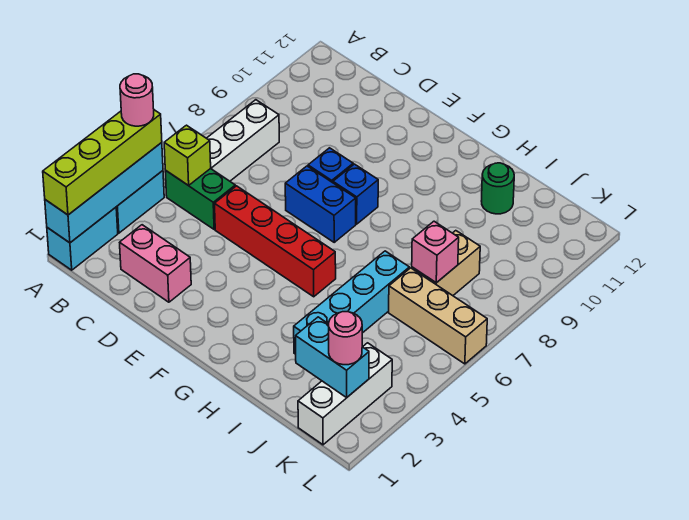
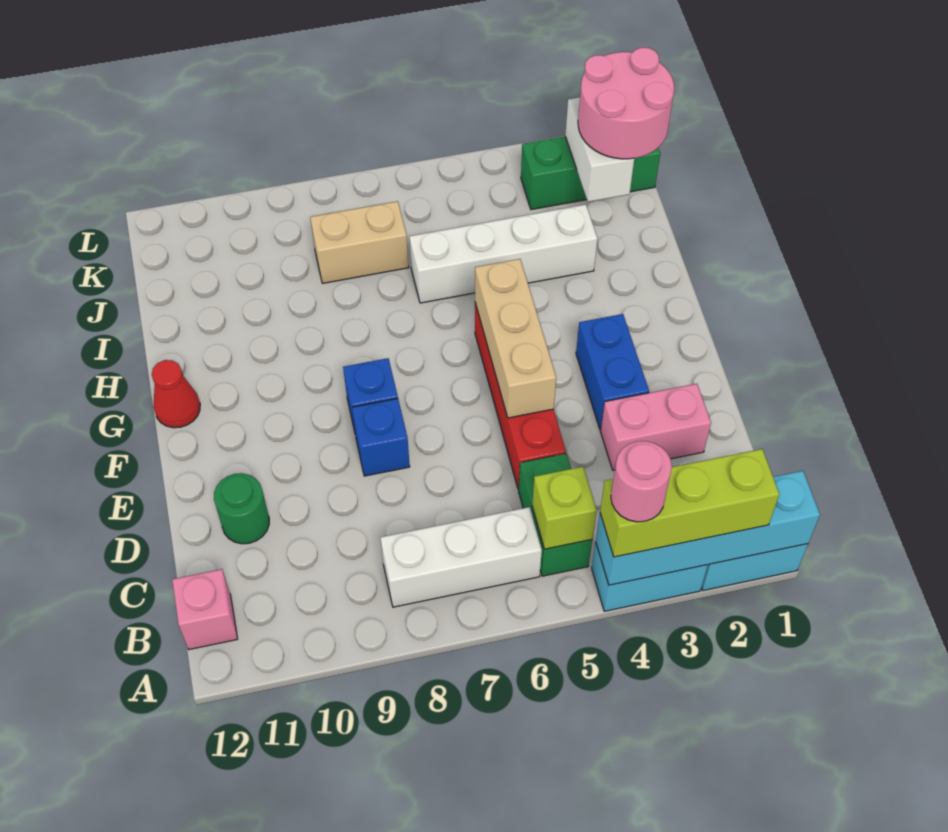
lime brick A1:A4 level 3 -> lime brick A2:A4 level 3
pink brick C2:D2 level 1 -> pink brick D2:D3 level 1
blue brick E7:F7 level 1 -> blue brick E3:F3 level 1
none -> red cone G12 level 1
cyan brick I3:I6 level 1 -> white brick I3:I6 level 1
green round brick I11 level 1 -> green round brick D11 level 1
cyan brick J2:K2 level 2 -> white brick J2:K2 level 2
tan brick J6:L6 level 1 -> tan brick E5:G5 level 2
pink brick J7 level 2 -> pink brick B12 level 1
white brick K1:K3 level 1 -> green brick K1:K3 level 1
pink round brick K2 level 3 -> pink round brick J1:K2 level 3

